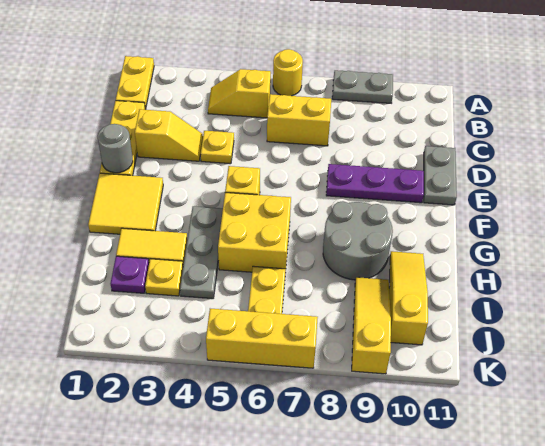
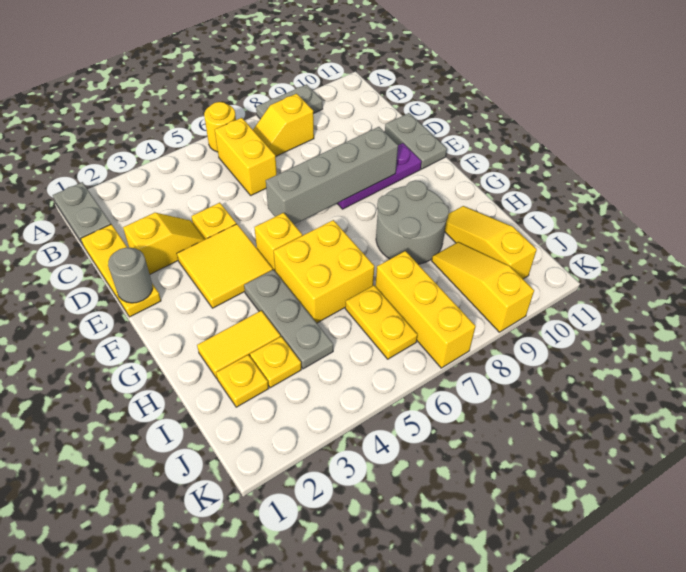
yellow plate A1:B1 level 1 -> grey plate A1:B1 level 1
yellow slope B4:B5 level 1 top 5 -> yellow slope B7:B8 level 1 top 8
yellow brick C6:C7 level 1 -> yellow brick B6:C6 level 1
none -> grey brick E6:E9 level 2
yellow tile F1:G2 level 1 -> yellow tile E3:F4 level 1
purple plate I2 level 1 -> yellow plate I2 level 1
yellow brick K5:K7 level 1 -> yellow brick I7:K7 level 1

